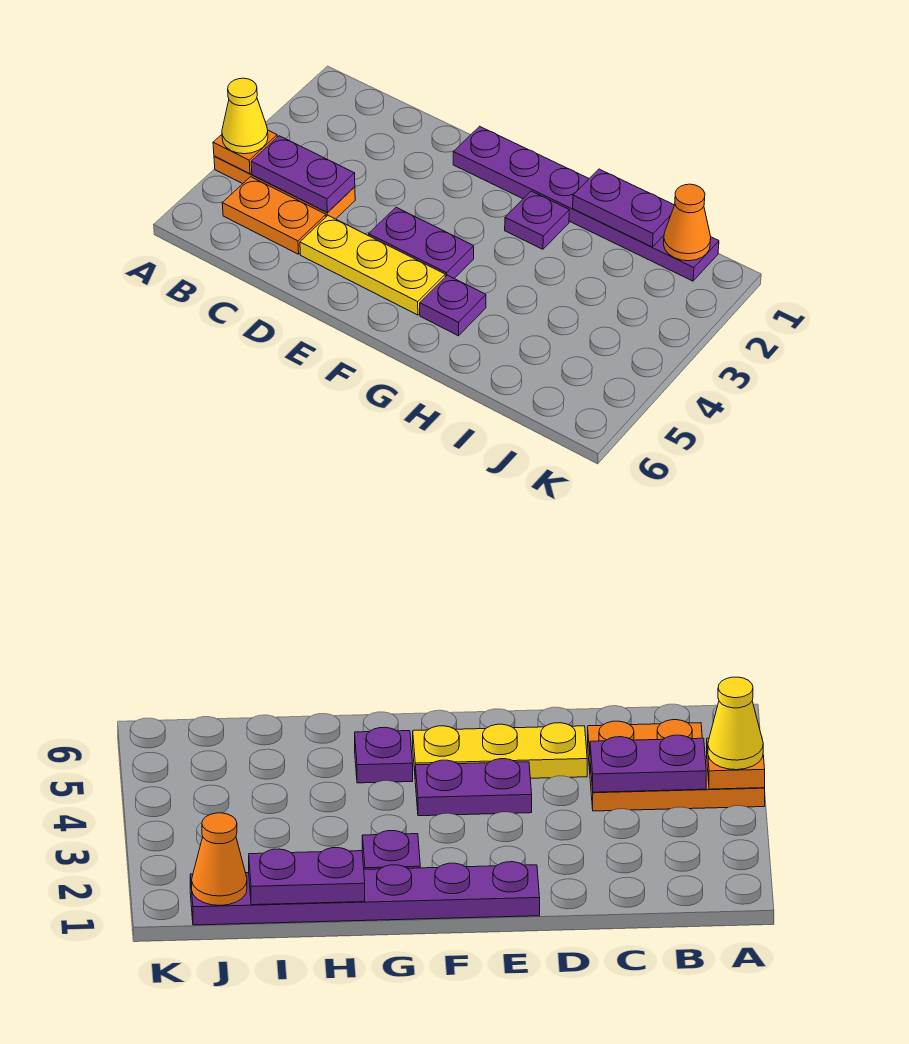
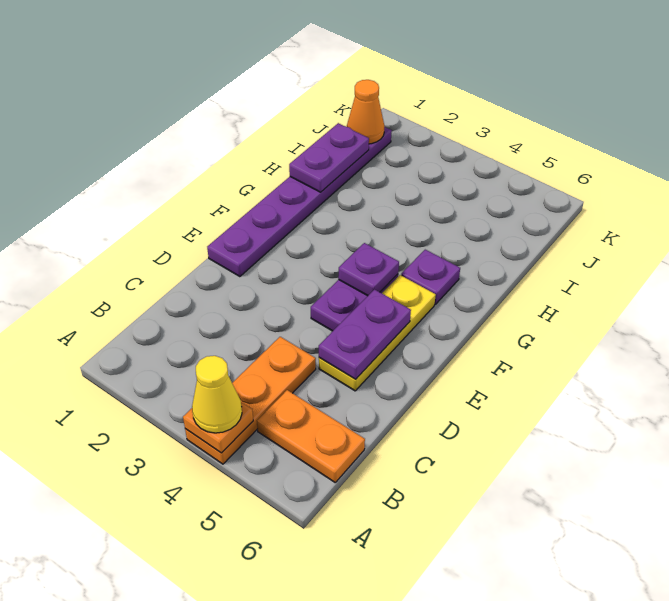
purple plate B4:C4 level 2 -> purple plate D5:E5 level 2
orange plate B5:C5 level 1 -> orange plate B5:B6 level 1
purple plate G2 level 1 -> purple plate F4 level 2

